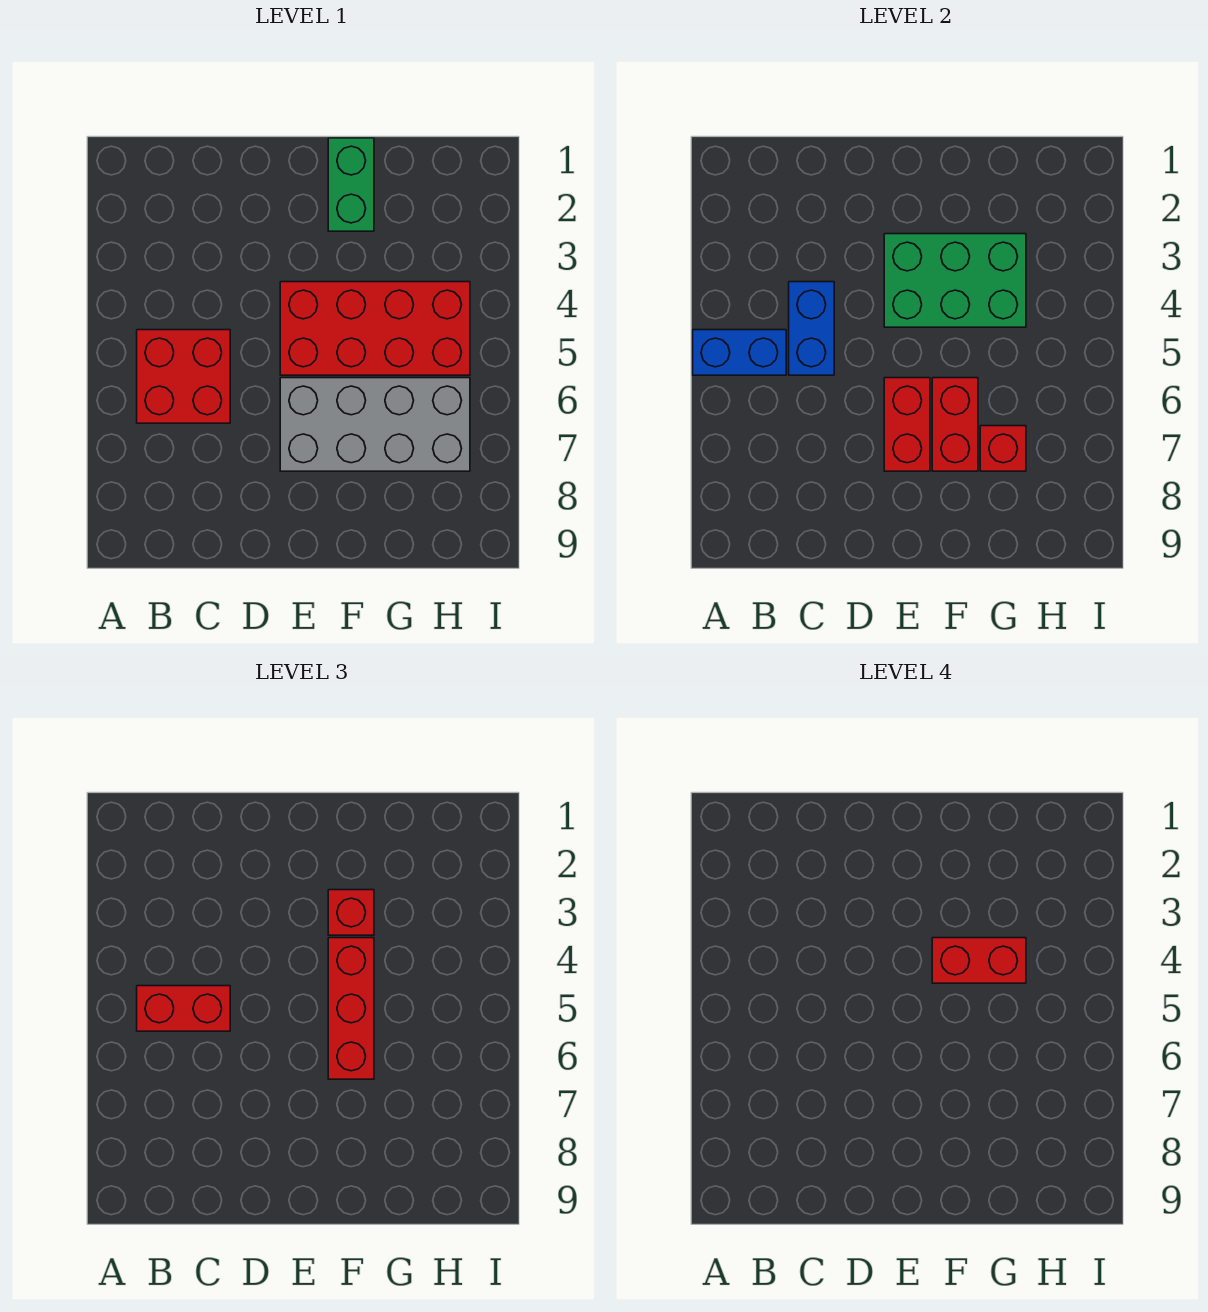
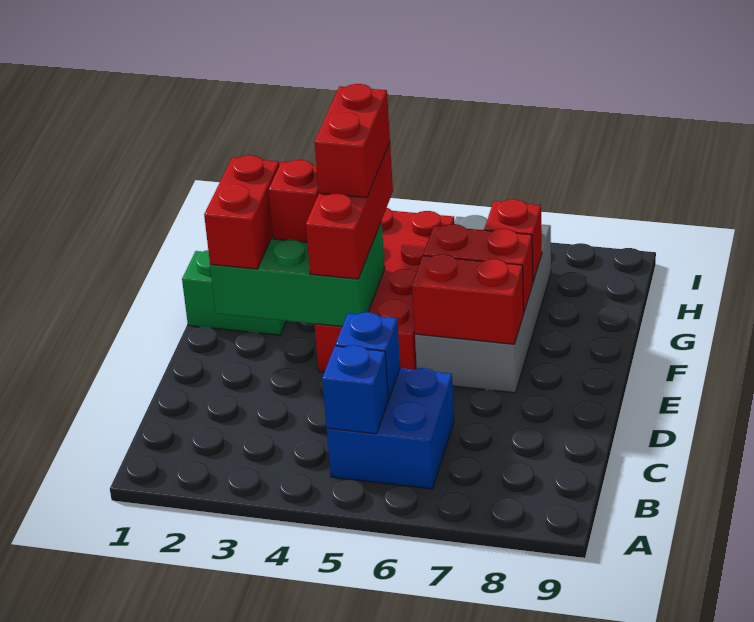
blue brick A5:B5 level 2 -> blue brick B5 level 2
red brick B5:C6 level 1 -> blue brick B5:C6 level 1
red brick B5:C5 level 3 -> red brick E2:F2 level 3
blue brick C4:C5 level 2 -> blue brick C5 level 2
green brick E3:G4 level 2 -> green brick E2:F4 level 2
red brick F4:F6 level 3 -> red brick E4:G4 level 3

